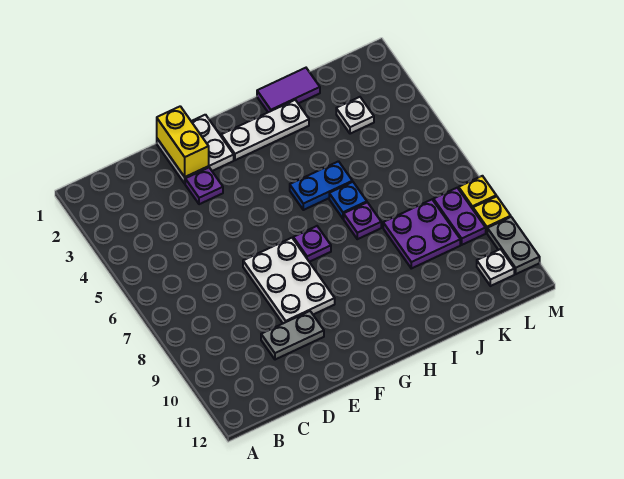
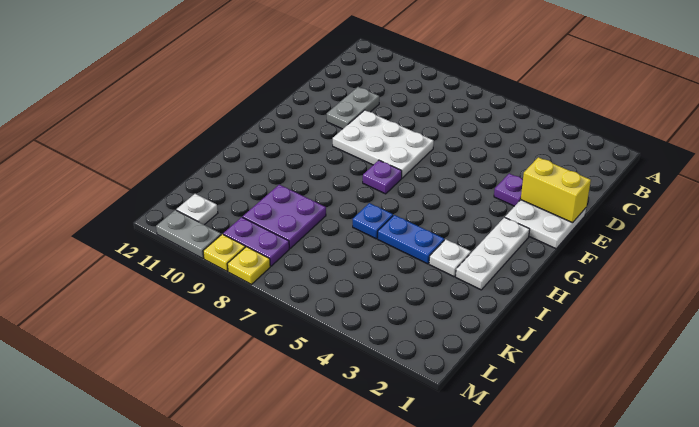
blue plate H5:I5 level 1 -> blue plate I4:I5 level 1
purple tile I1:J1 level 1 -> none
purple plate I7 level 1 -> none
white plate K3 level 1 -> white plate I3 level 1

